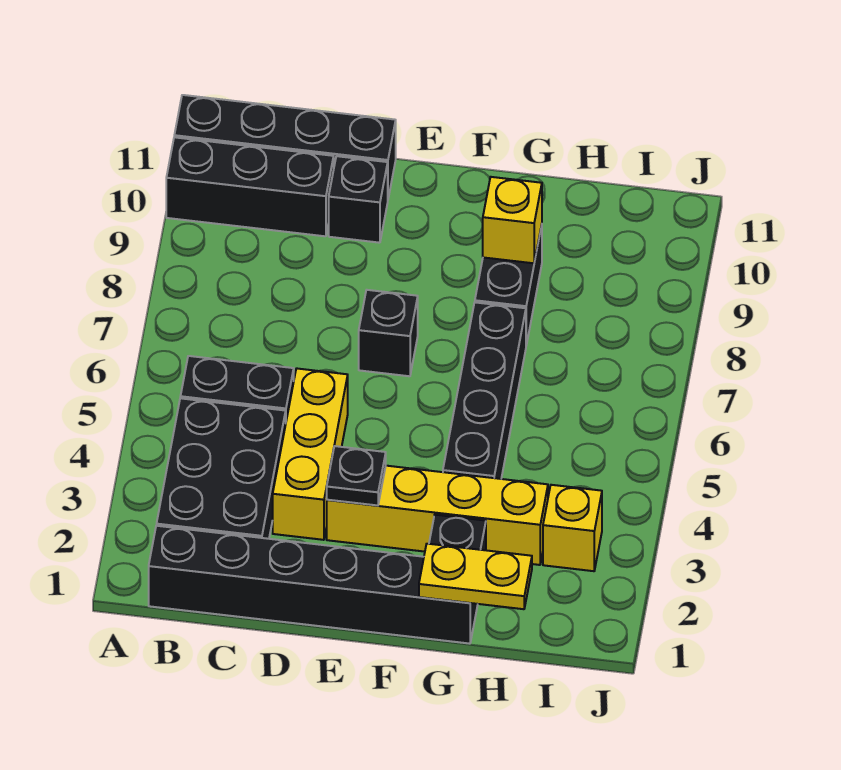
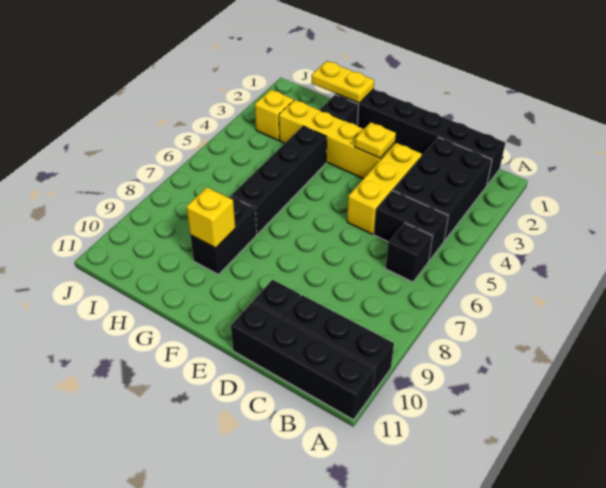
black plate E3 level 2 -> yellow plate E3 level 2
black brick E7 level 1 -> black brick B6 level 1

